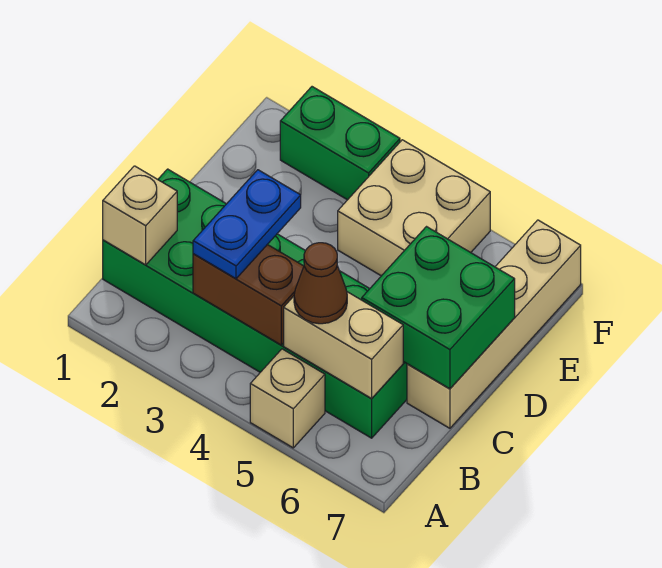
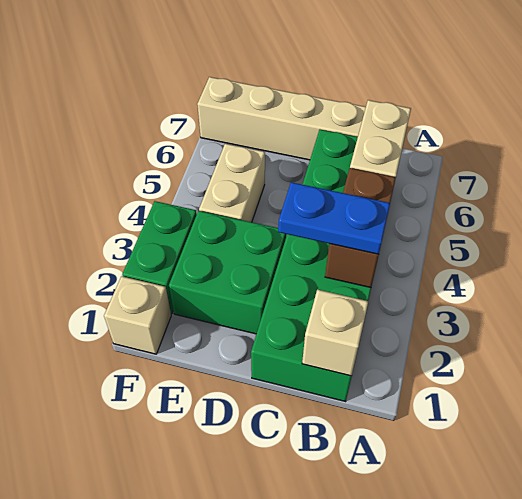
tan brick A5 level 1 -> tan brick F1 level 1
brown cone B5 level 3 -> none
green brick C6:D7 level 2 -> green brick D2:E3 level 1
tan brick E4:F5 level 1 -> tan brick E4:E5 level 1

